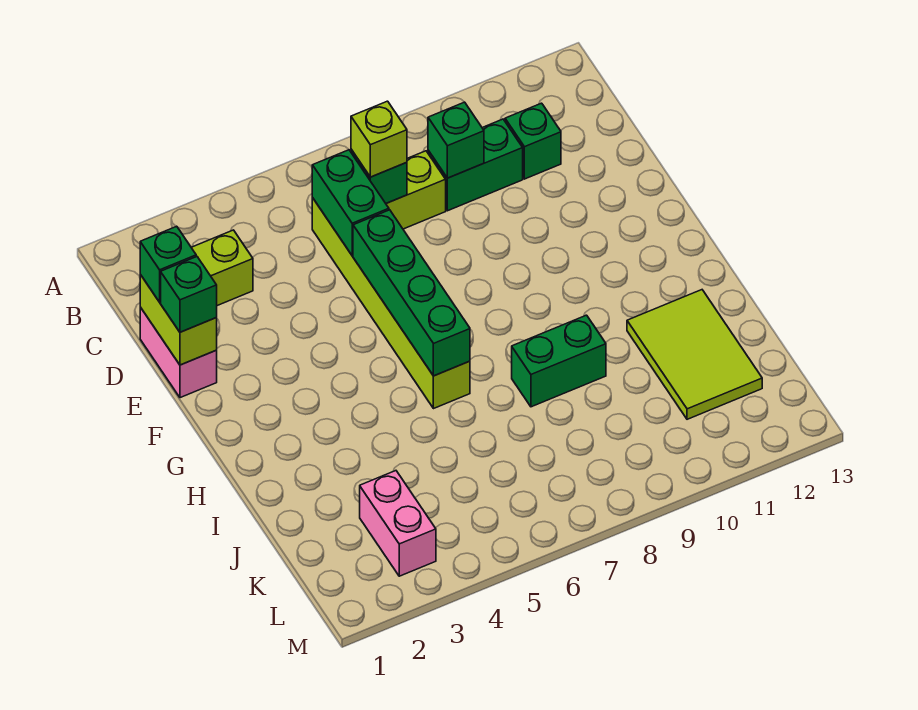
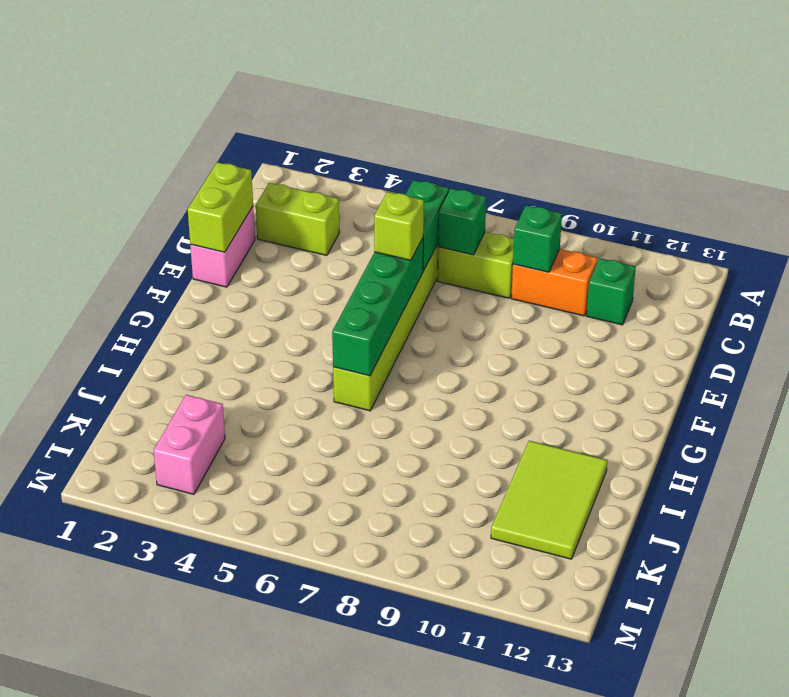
lime brick C7 level 3 -> lime brick E6 level 3
green brick C9:C10 level 1 -> orange brick C9:C10 level 1
green brick D1 level 3 -> none
green brick E1 level 3 -> none
green brick I8:I9 level 1 -> none

